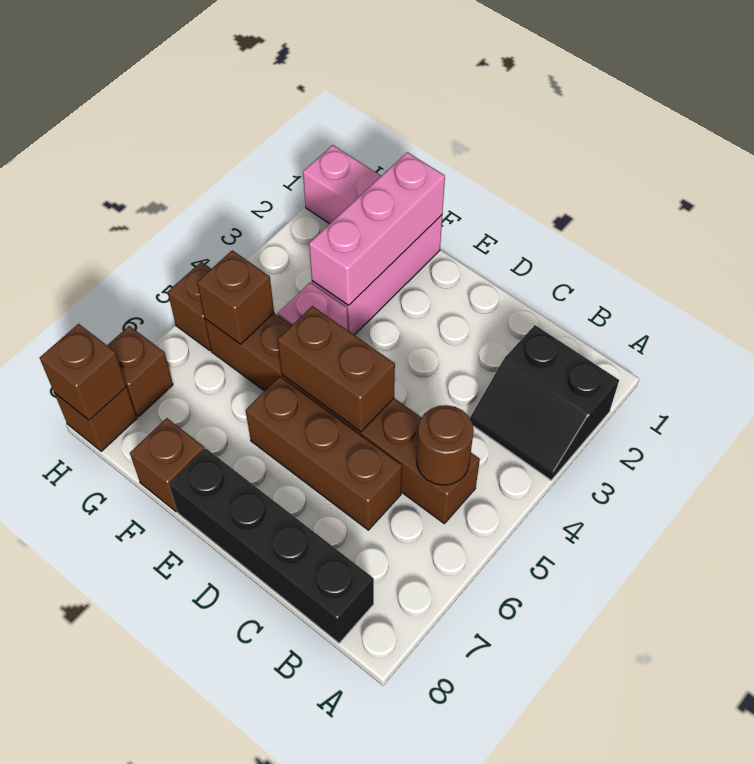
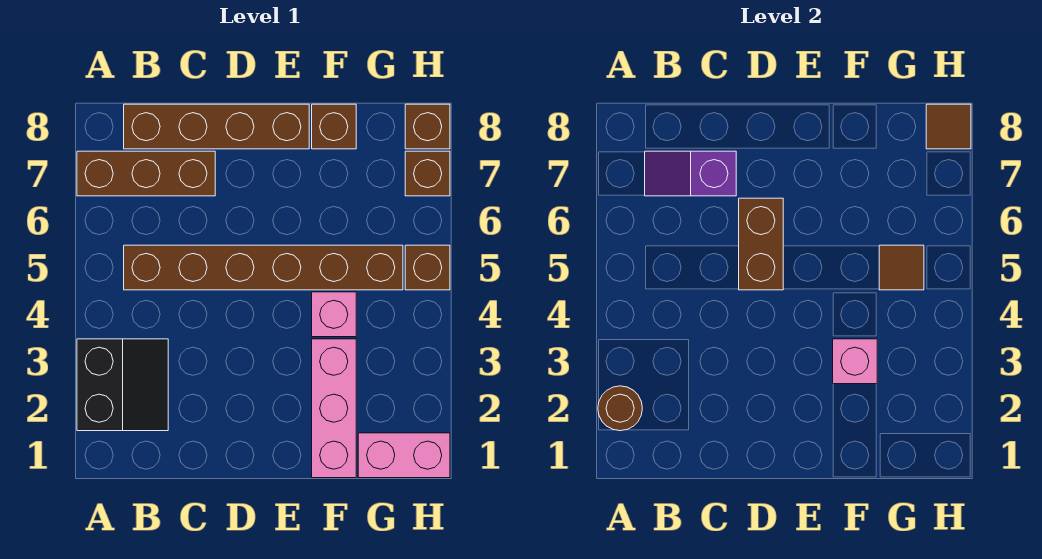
black slope A2:B3 level 1 top 2 -> black slope A2:B3 level 1 top A
brown round brick B5 level 2 -> brown round brick A2 level 2
none -> purple slope B7:C7 level 2 top C
black brick B8:E8 level 1 -> brown brick B8:E8 level 1
brown brick C6:E6 level 1 -> brown brick A7:C7 level 1
brown brick D5:E5 level 2 -> brown brick D5:D6 level 2
pink brick F1:F3 level 2 -> pink brick F3 level 2
brown brick G5 level 2 -> brown tile G5 level 2
brown brick H8 level 2 -> brown tile H8 level 2

